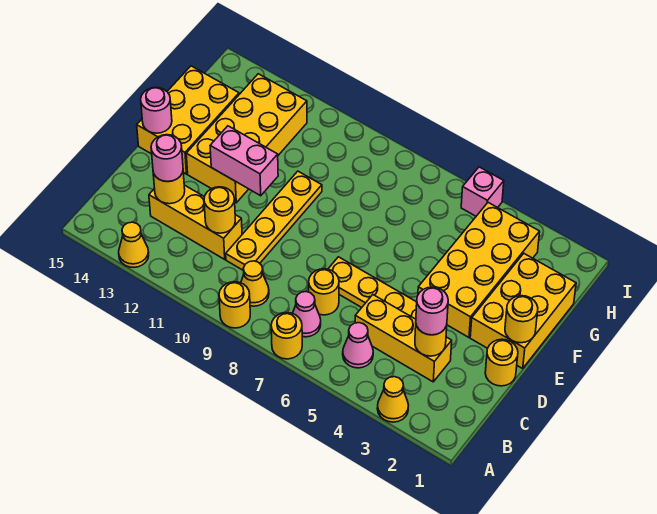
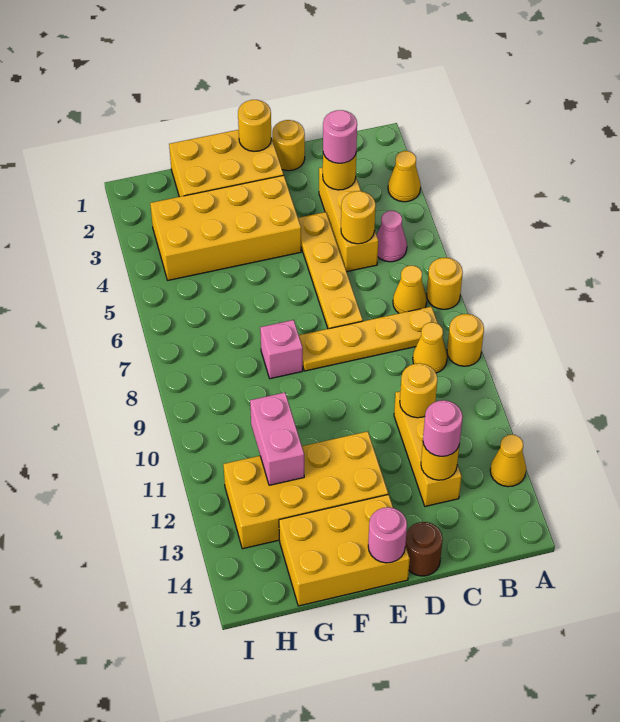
pink cone B7 level 1 -> yellow cone B7 level 1
yellow round brick C7 level 1 -> yellow round brick C5 level 2
yellow plate C10:F10 level 1 -> yellow plate B8:E8 level 1
none -> brown round brick D15 level 1
pink brick E11:E12 level 2 -> pink brick G11:G12 level 2
pink brick I5 level 1 -> pink brick F8 level 1

